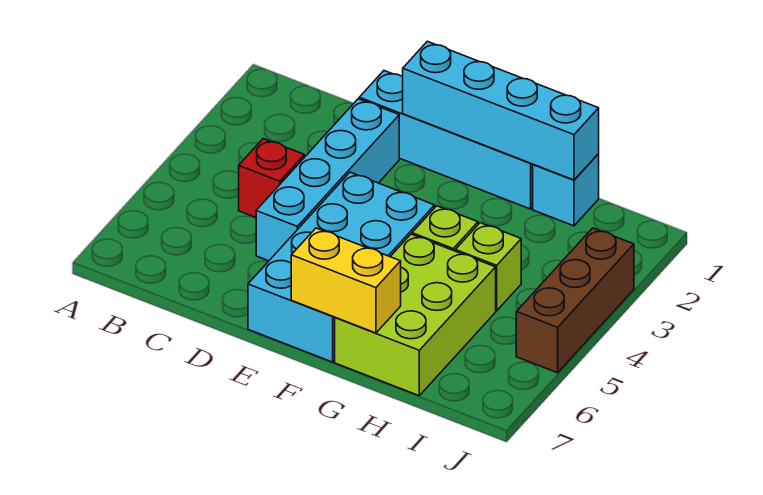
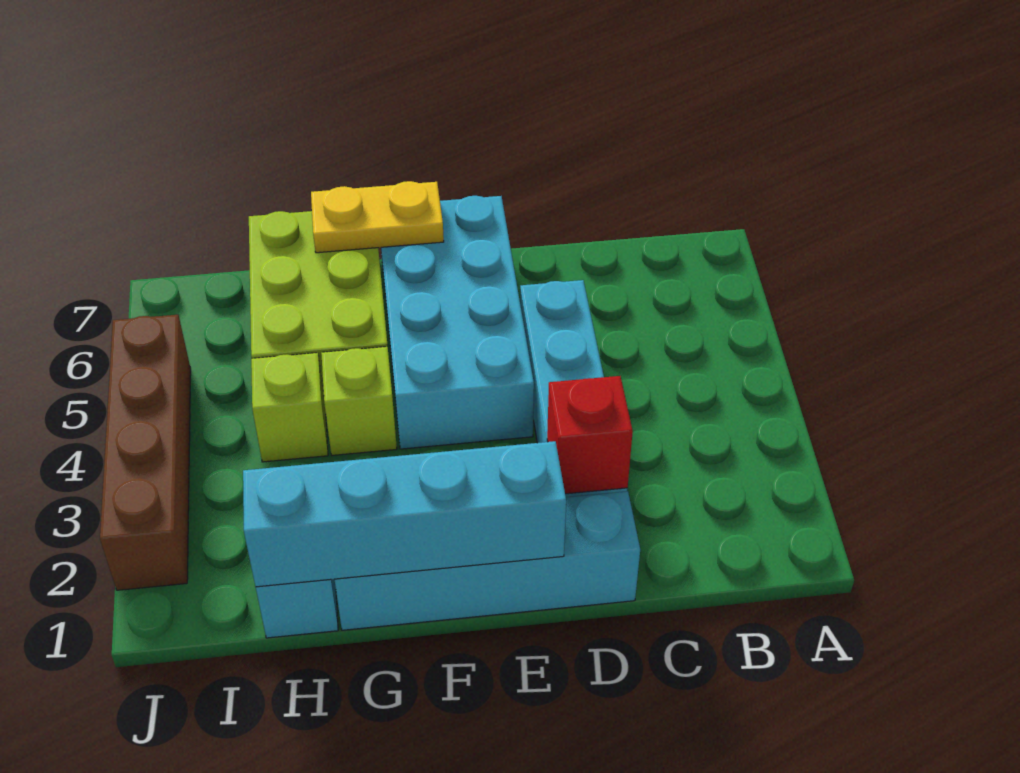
red brick C4 level 1 -> red brick D2 level 2
yellow brick F7:G7 level 2 -> yellow plate F7:G7 level 2
brown brick J3:J5 level 1 -> brown brick J2:J5 level 1

